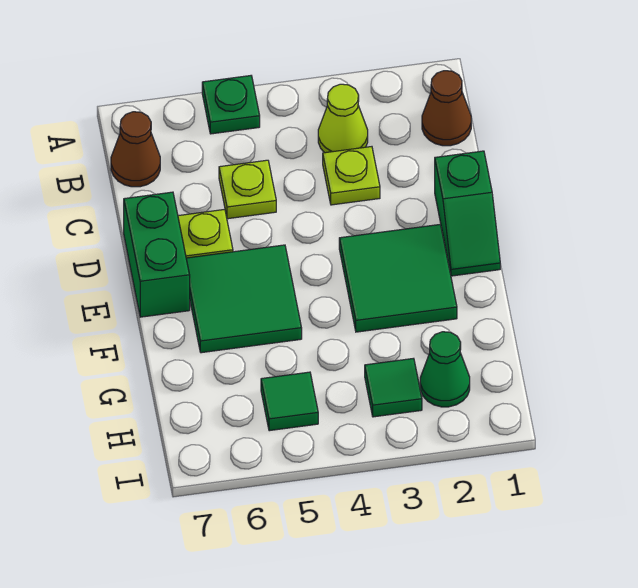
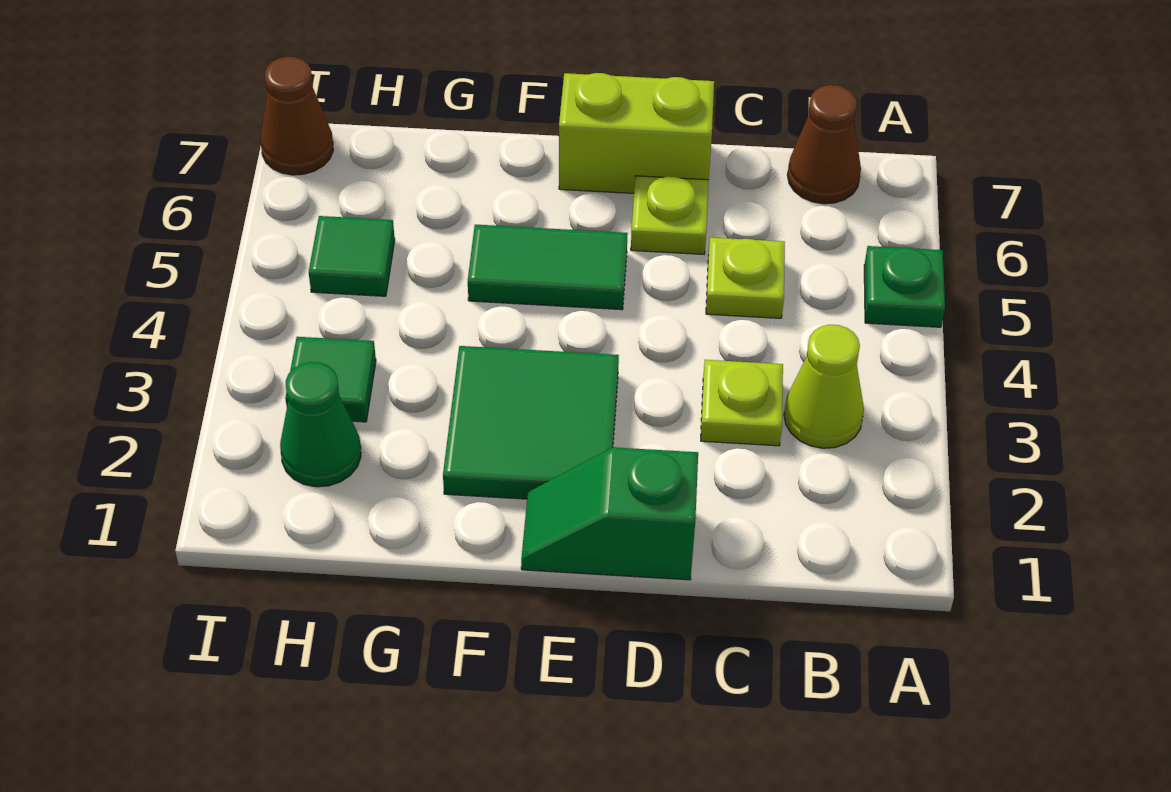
brown cone B1 level 1 -> brown cone I7 level 1
green brick D7:E7 level 1 -> lime brick D7:E7 level 1
green tile E5:F6 level 1 -> green tile E5:F5 level 1

